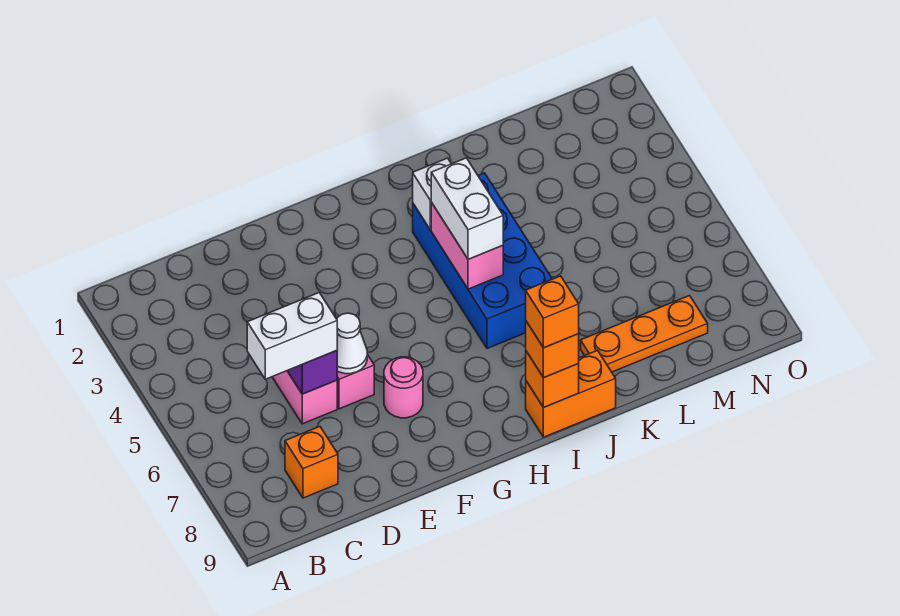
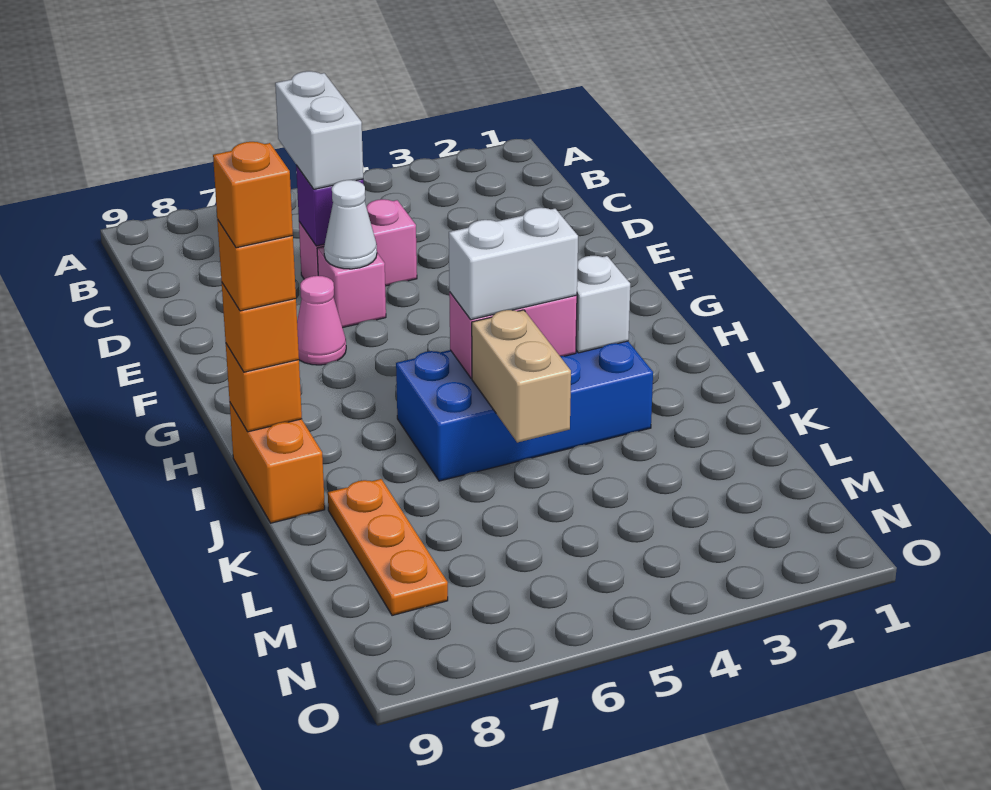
orange brick C8 level 1 -> orange brick I9 level 5
pink round brick F7 level 1 -> pink cone F7 level 1
none -> tan brick J5:K5 level 2

